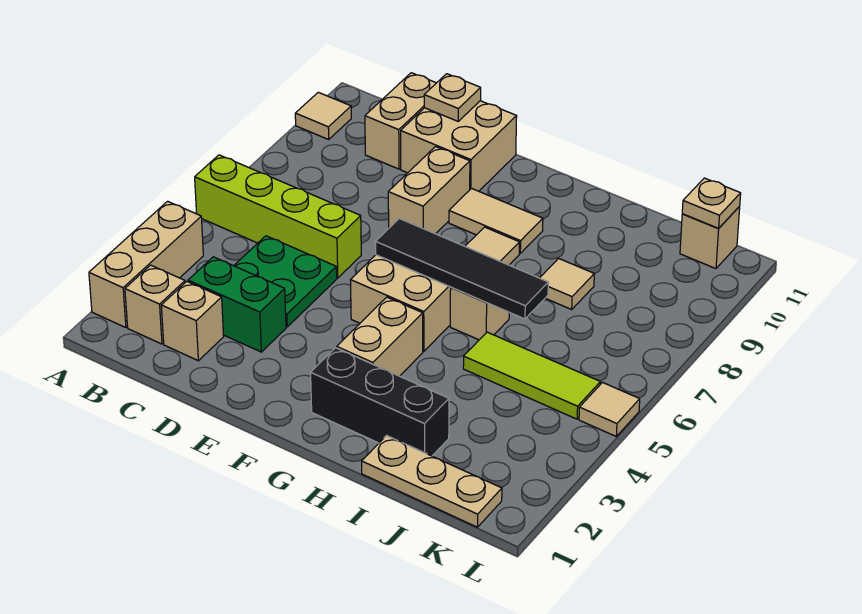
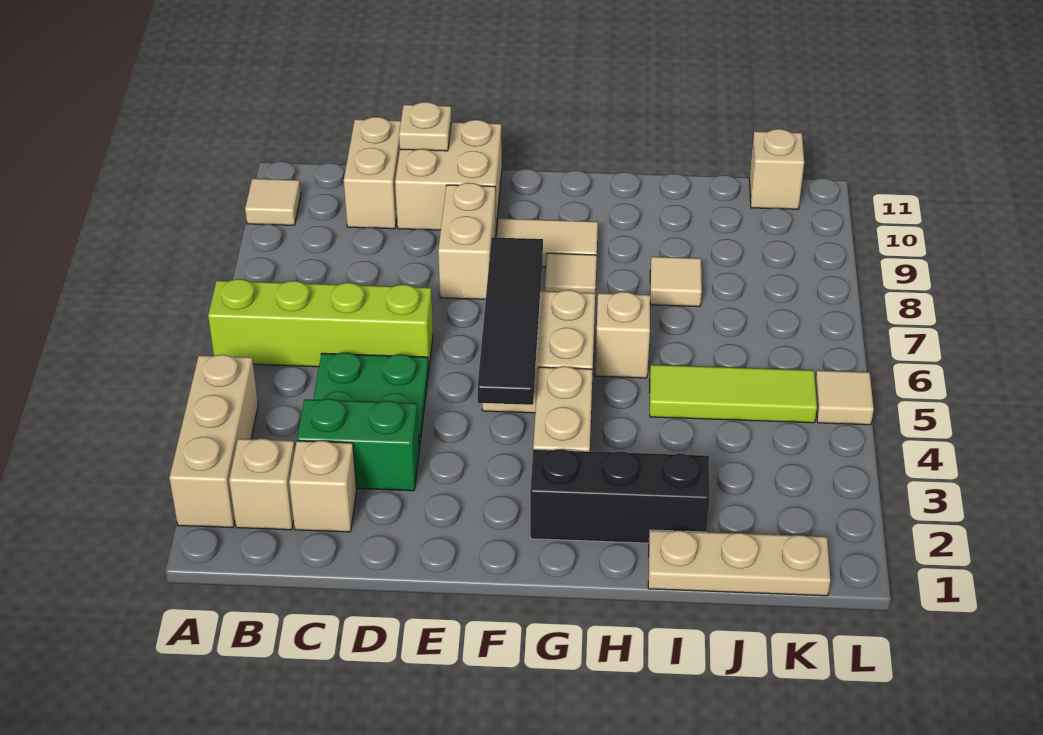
black tile F6:I6 level 2 -> black tile F4:F7 level 2
tan plate K11 level 2 -> none

